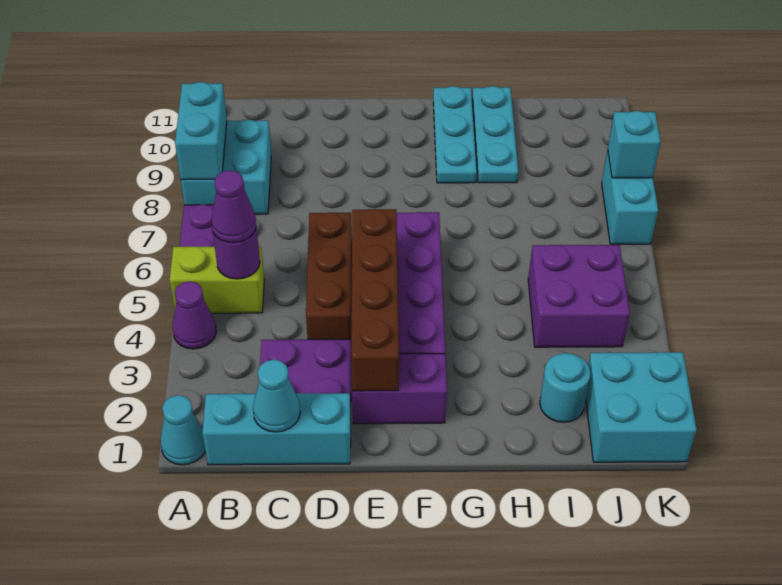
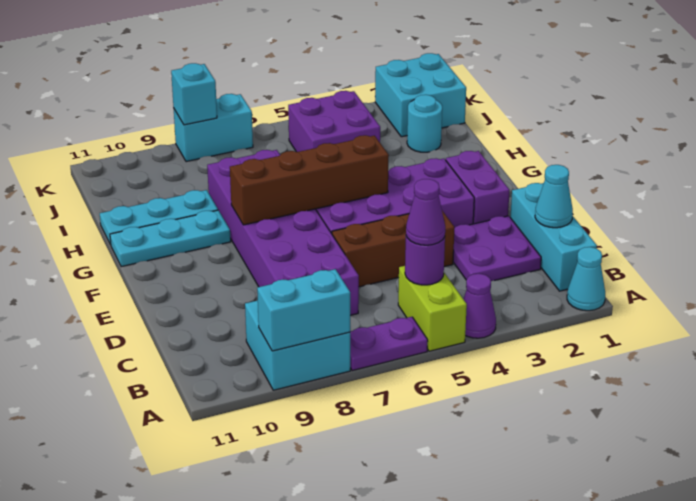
none -> purple brick C7:H8 level 1
brown brick E2:E5 level 2 -> brown brick F5:F8 level 2

